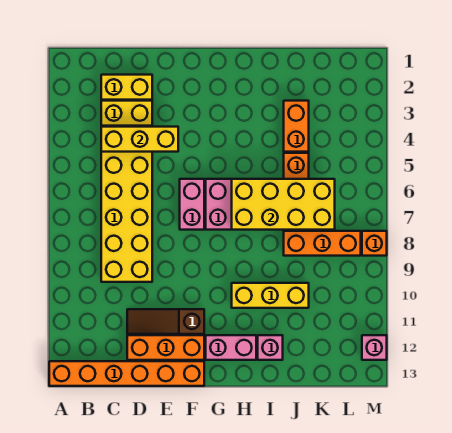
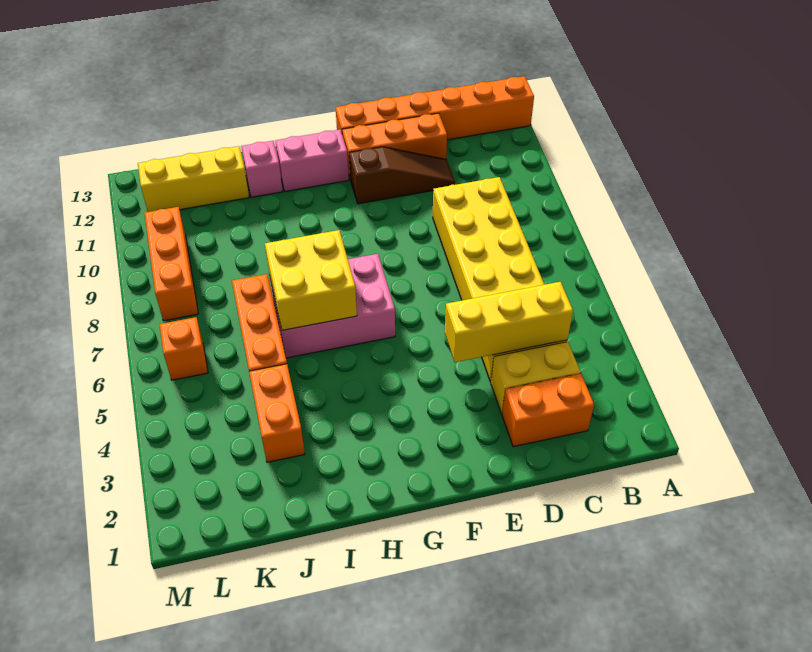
yellow brick C2:D2 level 1 -> orange brick C2:D2 level 1
pink brick F6:F7 level 1 -> none
yellow brick H6:K7 level 2 -> yellow brick H6:I7 level 2
yellow brick H10:J10 level 1 -> yellow brick J12:L12 level 1
orange brick J8:L8 level 1 -> orange brick L8:L10 level 1
orange brick M8 level 1 -> orange brick L6 level 1
pink brick M12 level 1 -> none

